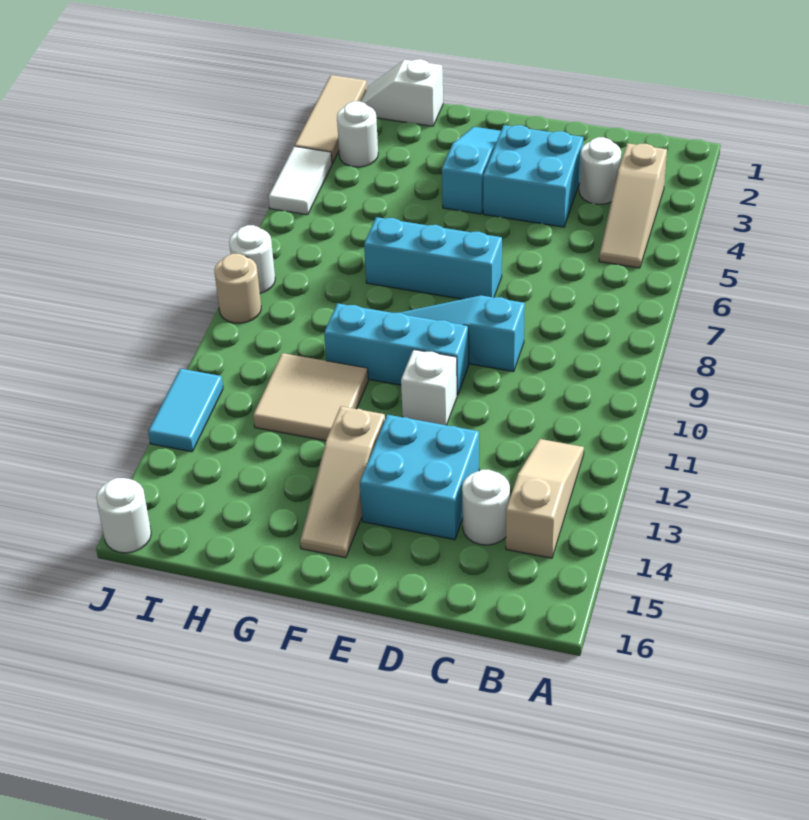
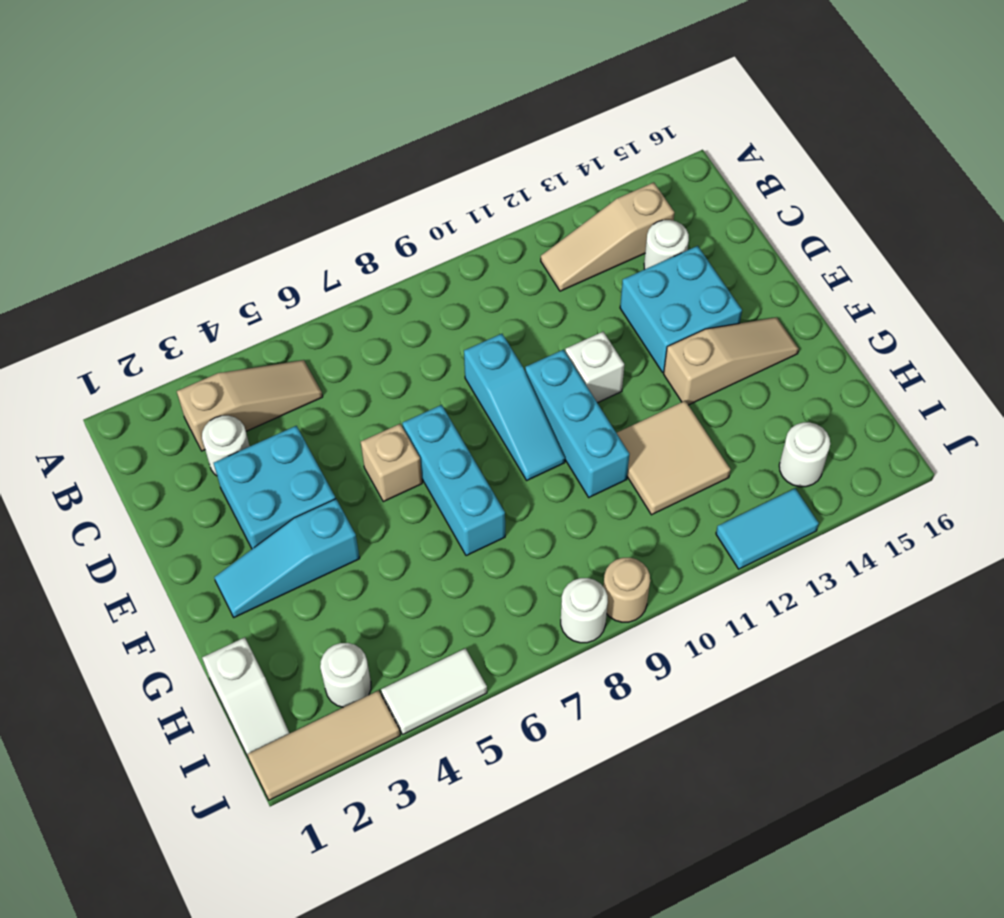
none -> tan brick E6 level 1
white round brick J16 level 1 -> white round brick I14 level 1

